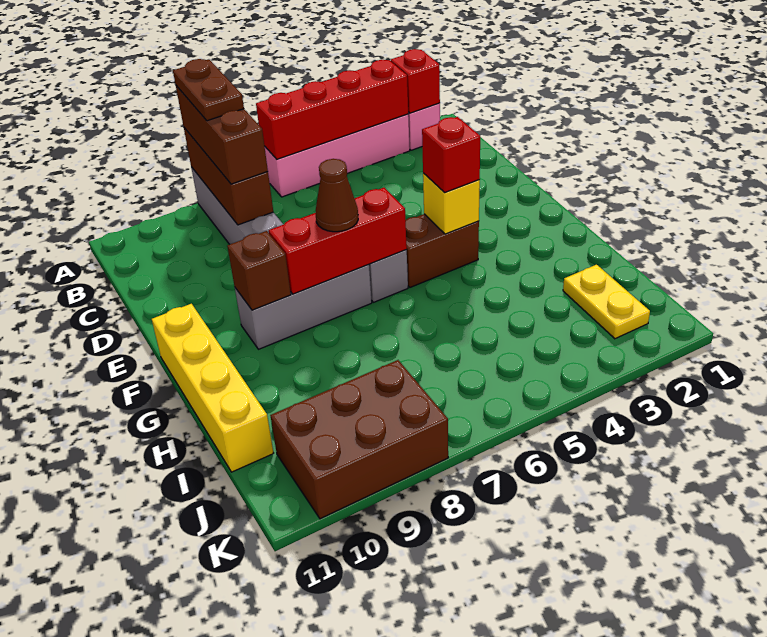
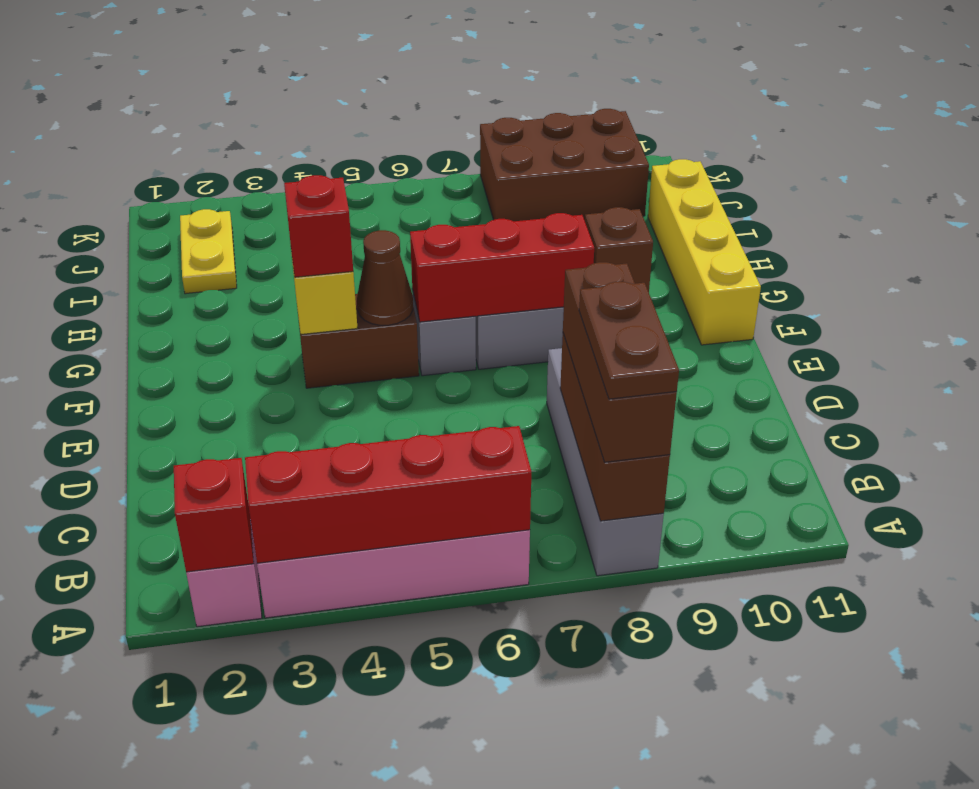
brown cone F7 level 3 -> brown cone F5 level 2

